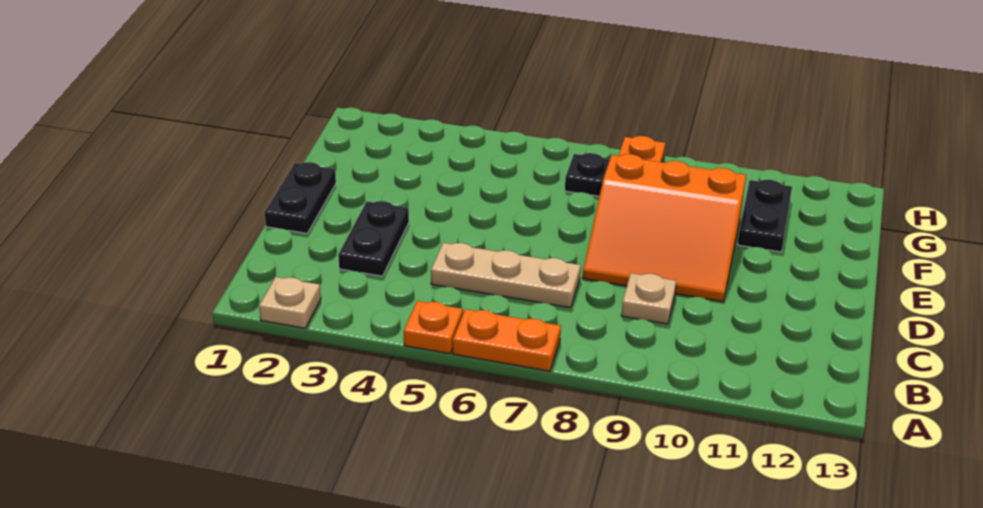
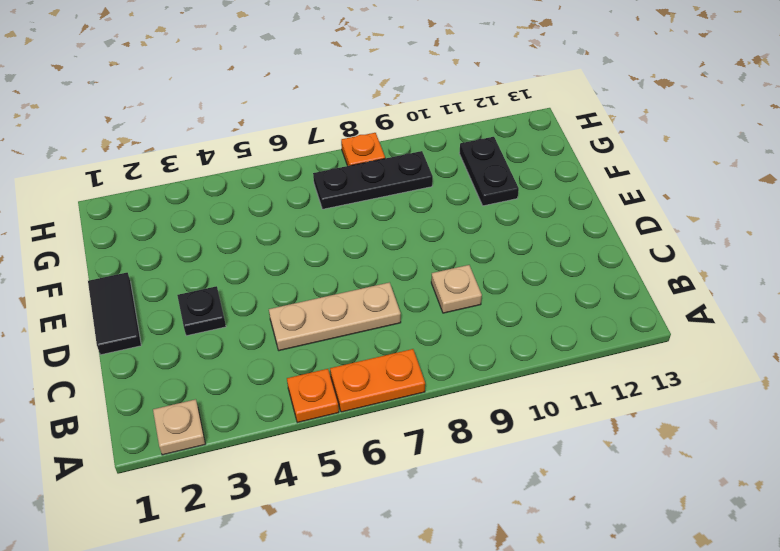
black plate C3:D3 level 1 -> black plate D3 level 1
black plate D1:E1 level 1 -> black tile D1:E1 level 1
orange slope D8:F10 level 1 top F -> none

